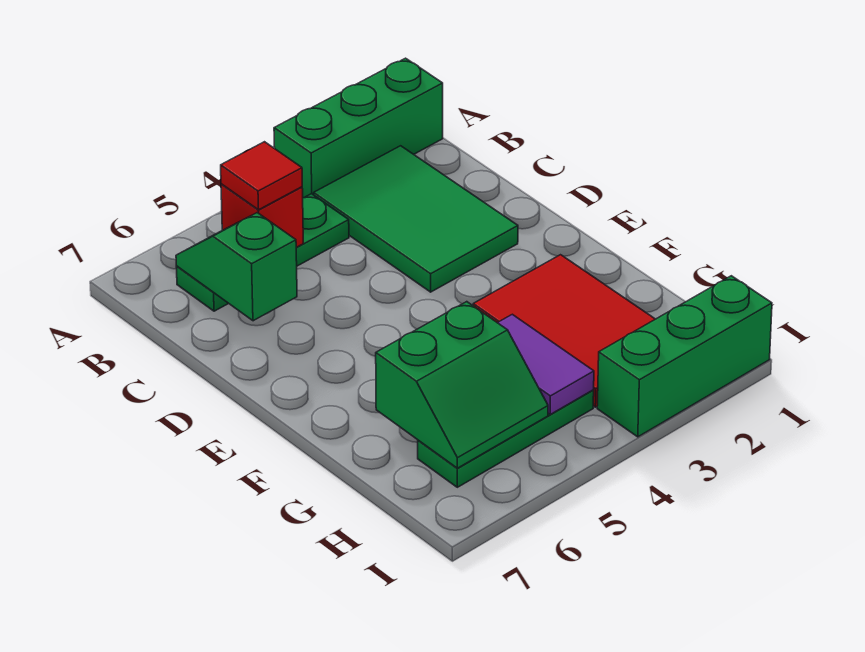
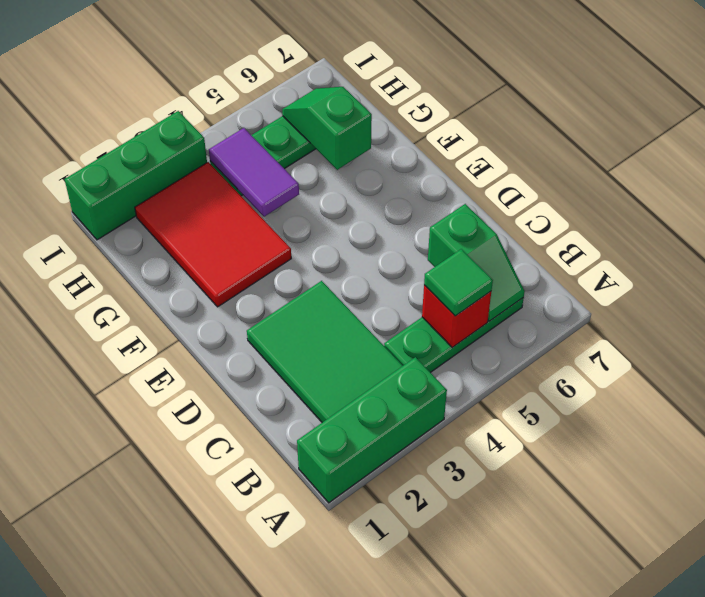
red tile B5 level 3 -> green tile B5 level 3
green slope G5:H6 level 2 top G -> green slope G6:H6 level 2 top G

